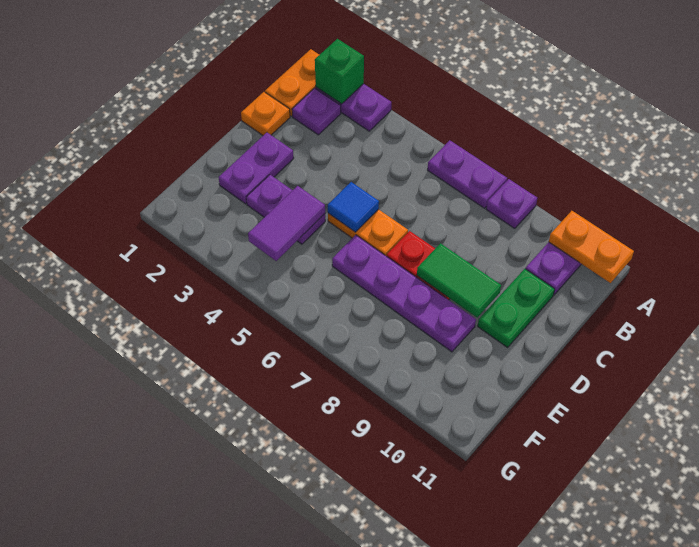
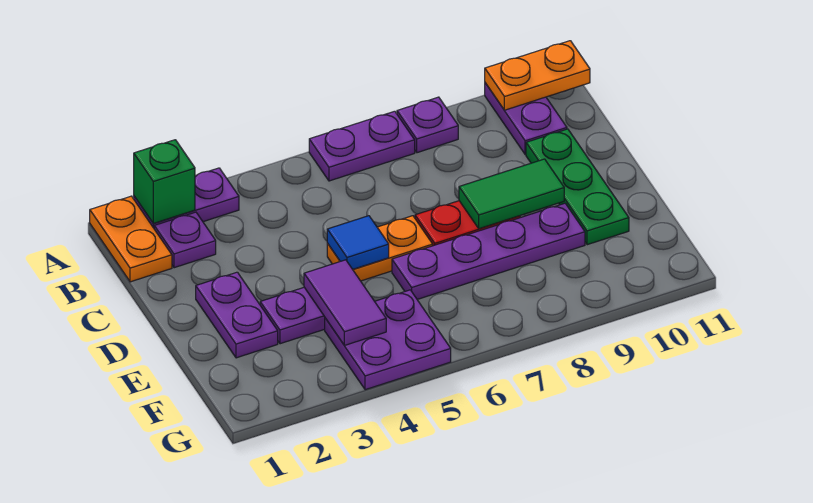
orange plate C1 level 1 -> none
green plate C10:D10 level 1 -> green plate C10:E10 level 1
none -> purple plate F4:G5 level 1

